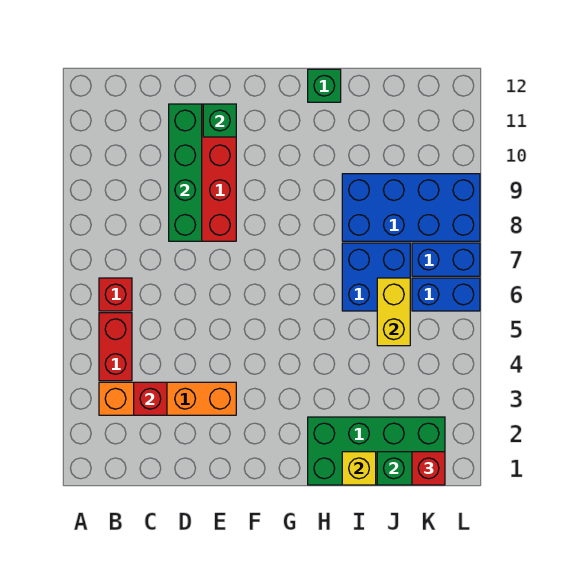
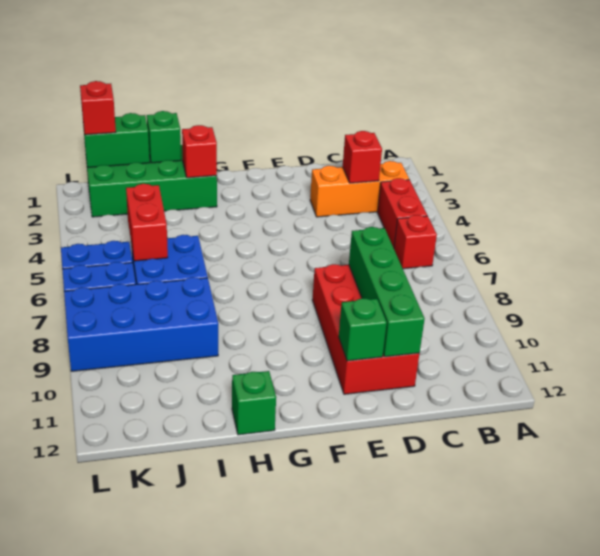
orange brick B3:E3 level 1 -> orange brick B3:D3 level 1
none -> red brick H2 level 2
yellow brick I1 level 2 -> green brick I1 level 2
yellow brick J5:J6 level 2 -> red brick J5:J6 level 2

